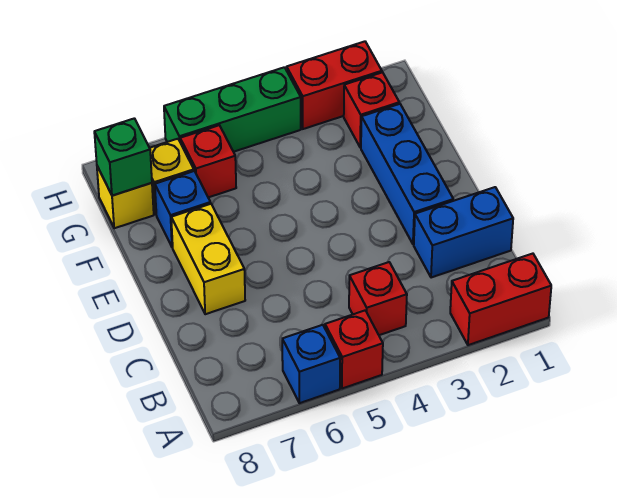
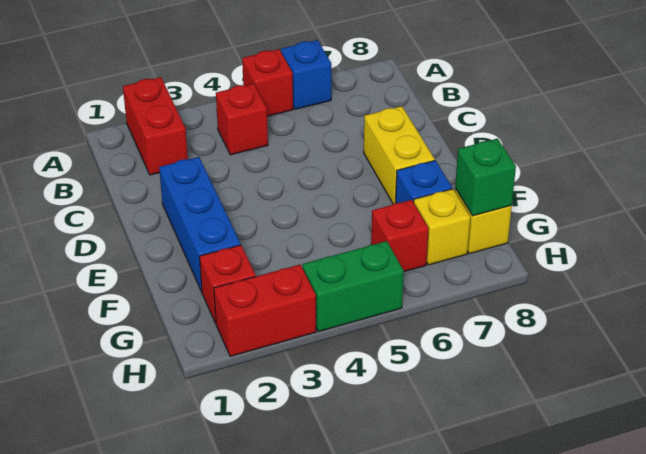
red brick A1:A2 level 1 -> red brick A2:B2 level 1
blue brick C1:C2 level 1 -> none
green brick H4:H6 level 1 -> green brick H4:H5 level 1

